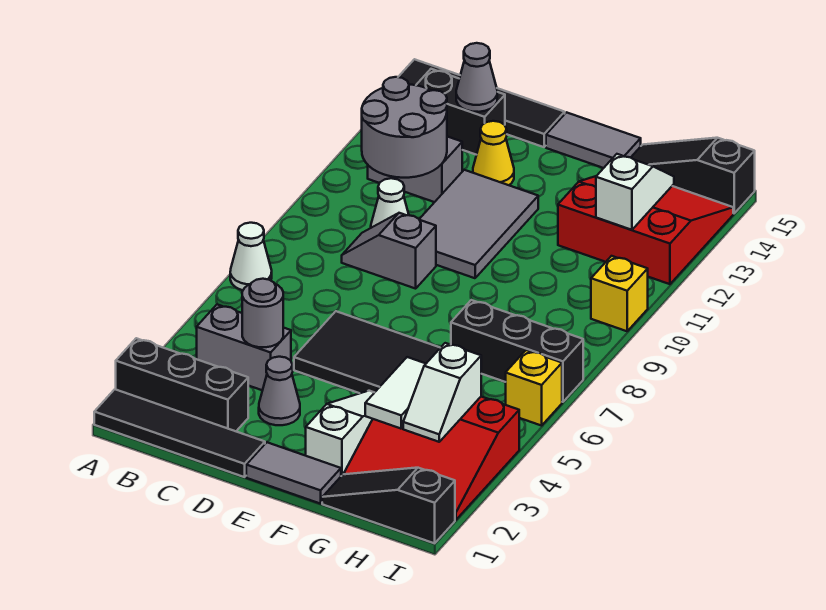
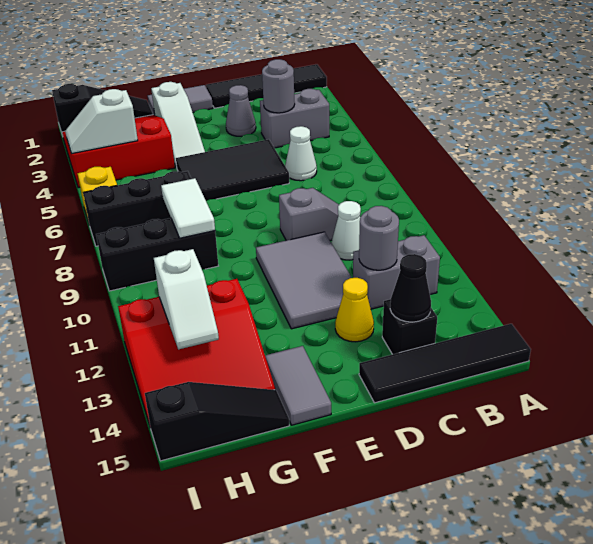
black brick A2:C2 level 1 -> black brick G9:I9 level 1
white cone A7 level 1 -> white cone C6 level 1
grey round brick B11:C12 level 2 -> grey round brick C12 level 2
black brick B14:C14 level 1 -> black brick C14 level 1
grey cone C14 level 2 -> black cone C14 level 2
grey tile E15:F15 level 1 -> grey tile F14:F15 level 1
white tile G3:G4 level 2 -> white tile G8:G9 level 2
white slope H3:H4 level 2 top 4 -> white slope H4:I4 level 2 top H
yellow brick I10 level 1 -> none

